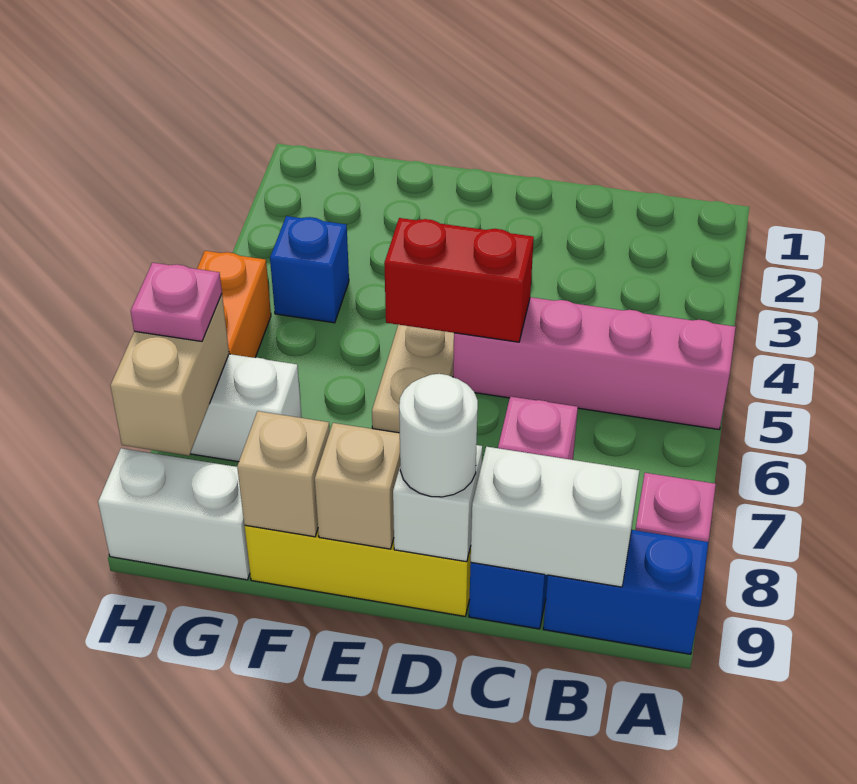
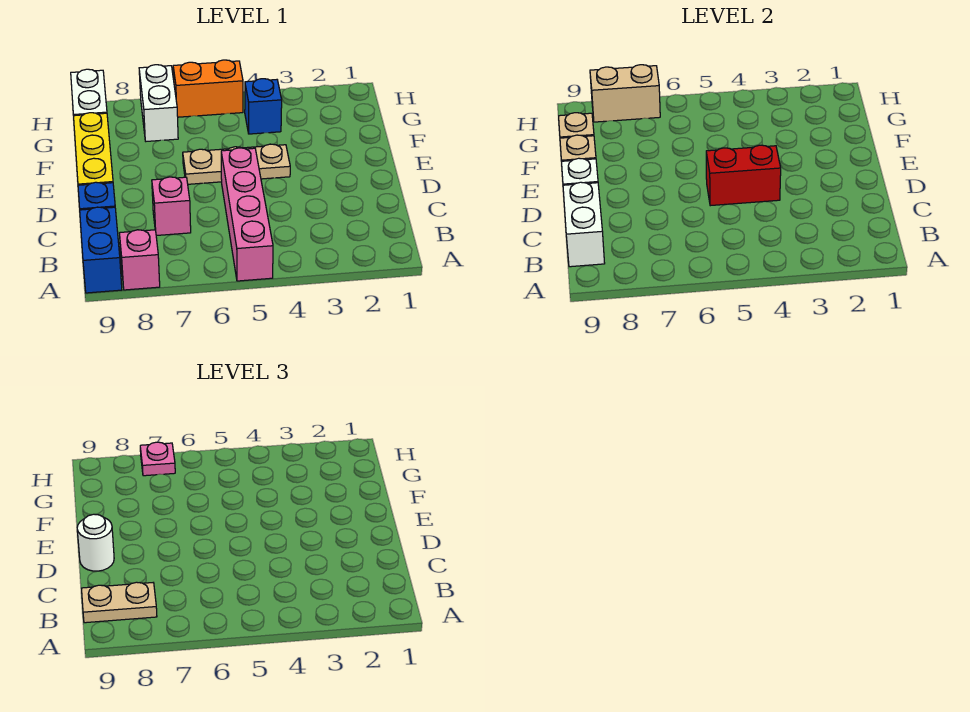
none -> tan plate B8:B9 level 3
red brick D5:E5 level 2 -> red brick D4:D5 level 2

